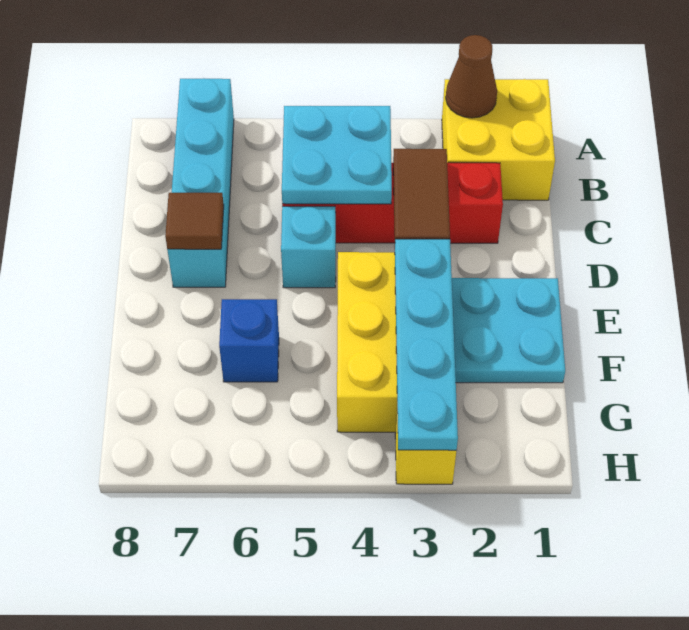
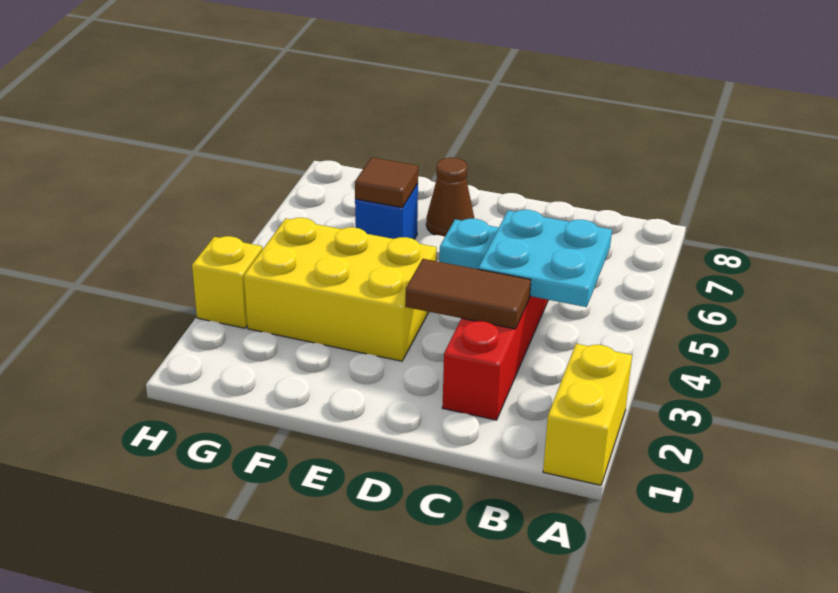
yellow brick A1:B2 level 1 -> yellow brick A1:A2 level 1
brown cone A2 level 2 -> brown cone E7 level 1
cyan brick A7:D7 level 1 -> none
brown tile D7 level 2 -> brown tile F6 level 2
cyan plate E1:F2 level 1 -> none
cyan plate E3:H3 level 2 -> none

